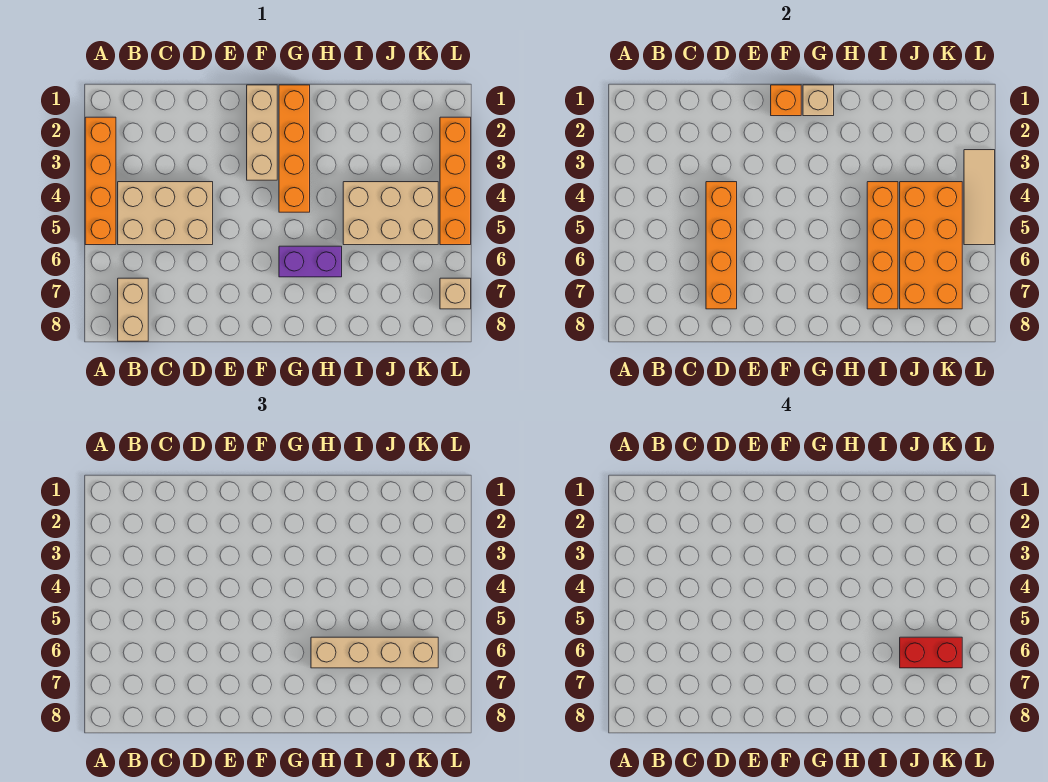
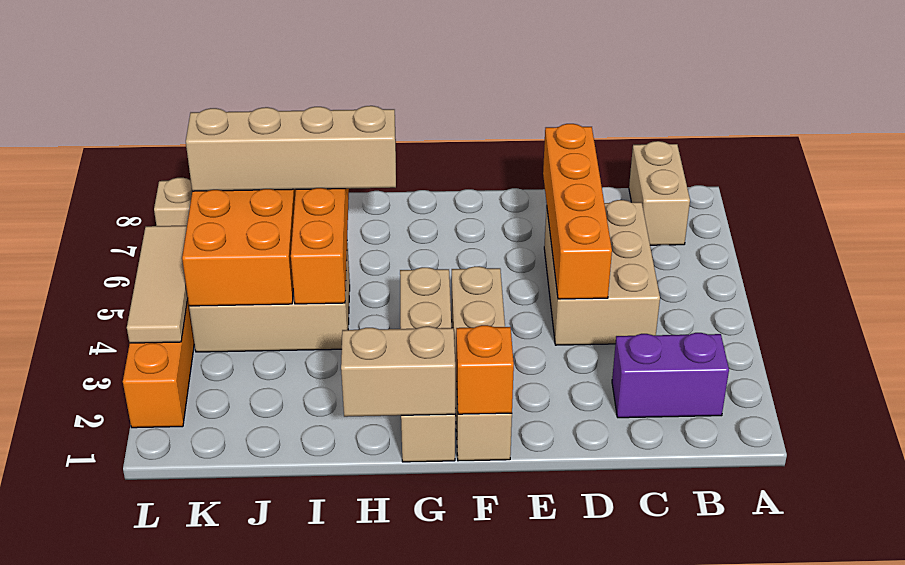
orange brick A2:A5 level 1 -> none
tan brick B4:D5 level 1 -> tan brick C4:D6 level 1
tan brick F1:F3 level 1 -> tan brick F1:F4 level 1
orange brick G1:G4 level 1 -> tan brick G1:G4 level 1
tan brick G1 level 2 -> tan brick G1:H1 level 2
purple brick G6:H6 level 1 -> purple brick B2:C2 level 1
red brick J6:K6 level 4 -> none

